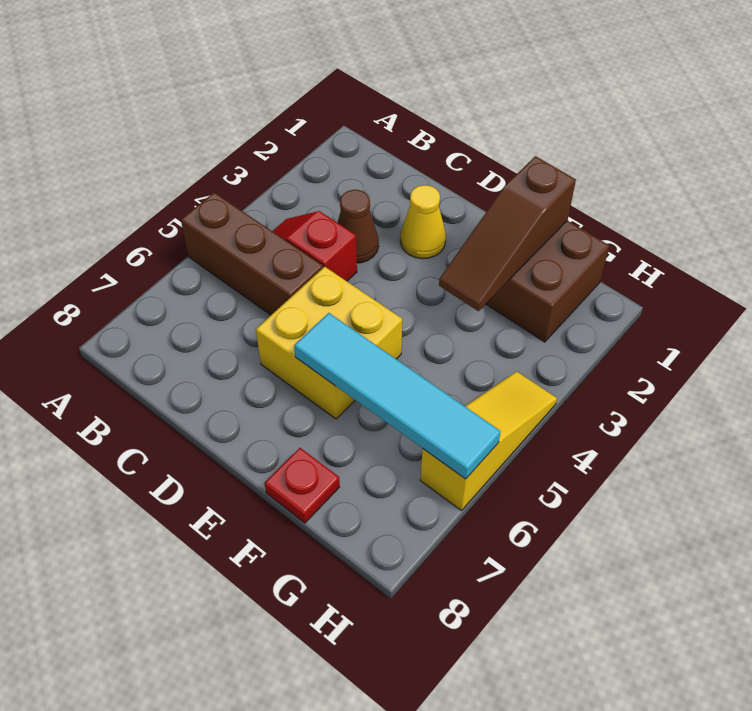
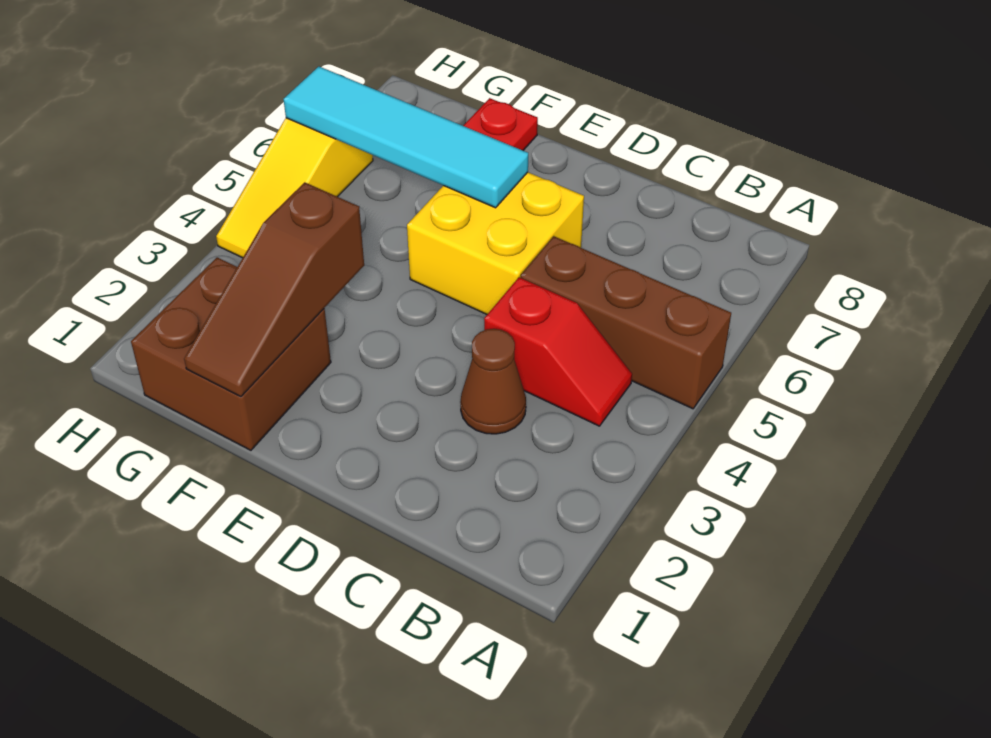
yellow cone D2 level 1 -> none
brown slope F1:F3 level 2 top 1 -> brown slope F1:F3 level 2 top 3

